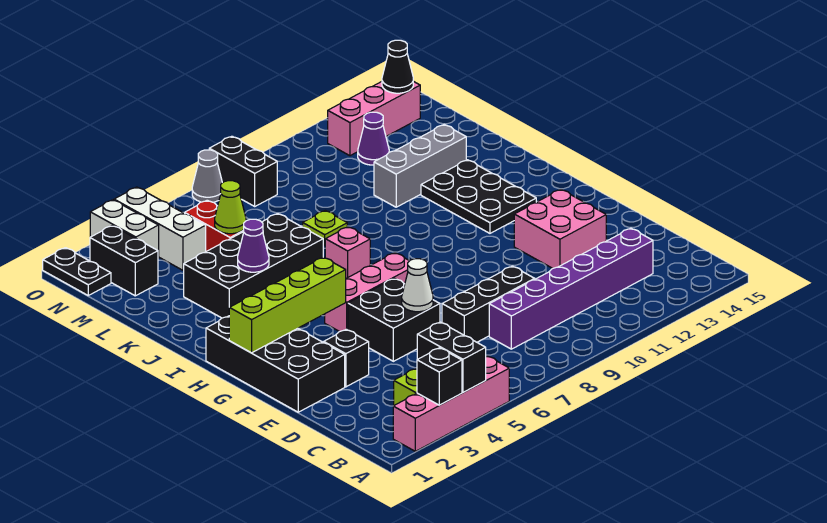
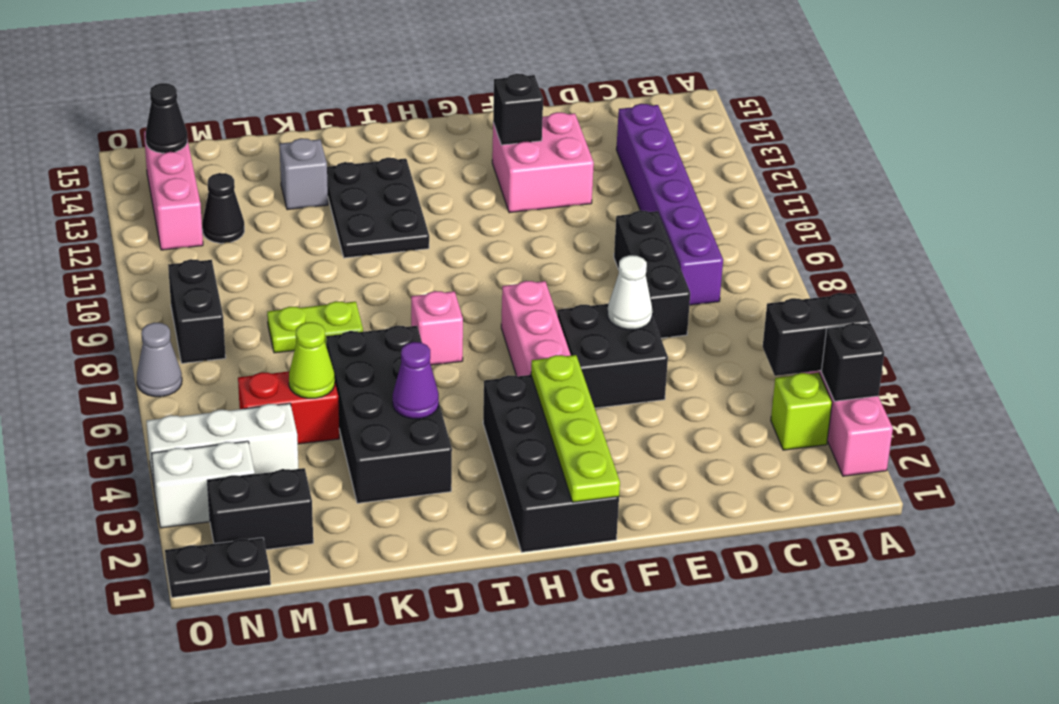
black brick E1:H2 level 1 -> black brick G1:H4 level 1
black brick E3 level 1 -> black brick F13 level 2
lime brick G1:G4 level 2 -> lime plate G1:G4 level 2
black plate H12:J13 level 1 -> black plate I11:J13 level 1
lime plate K8 level 1 -> lime plate K8:L8 level 1
grey brick K11:K13 level 1 -> grey brick K13 level 1
purple cone M12 level 1 -> black cone M12 level 1
black brick N8:O8 level 1 -> black brick N8:N9 level 1

